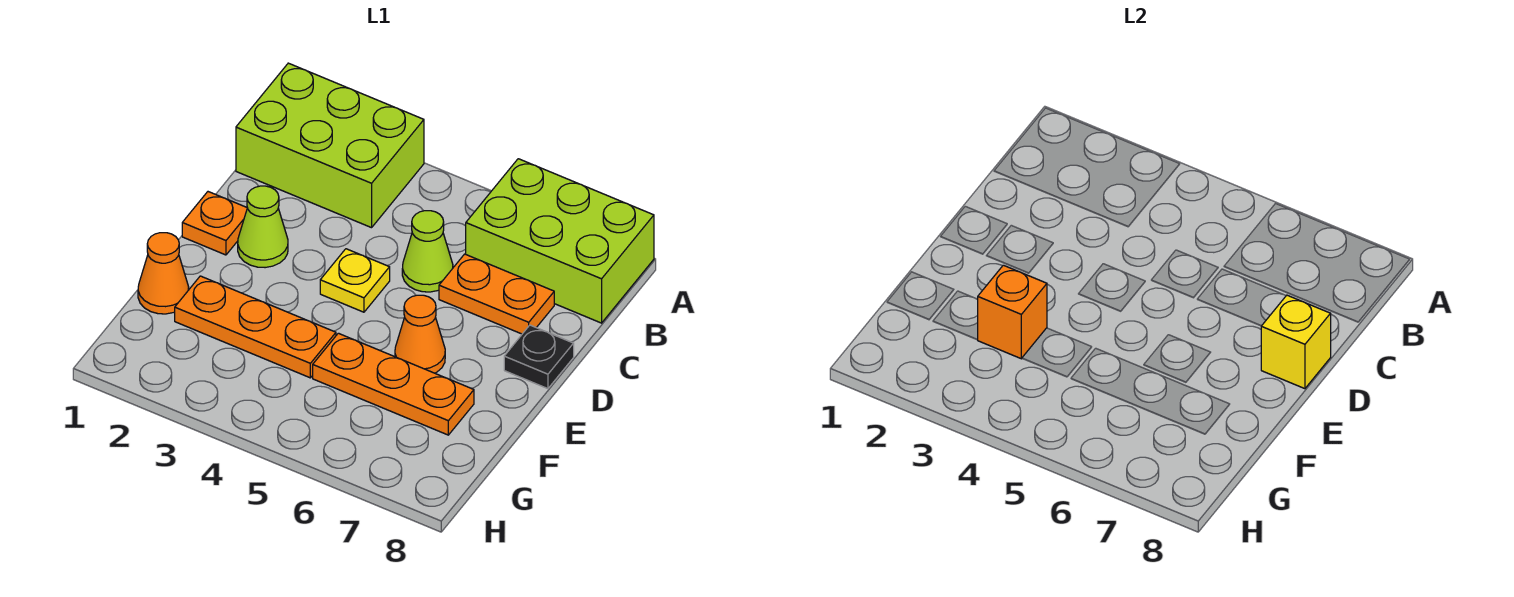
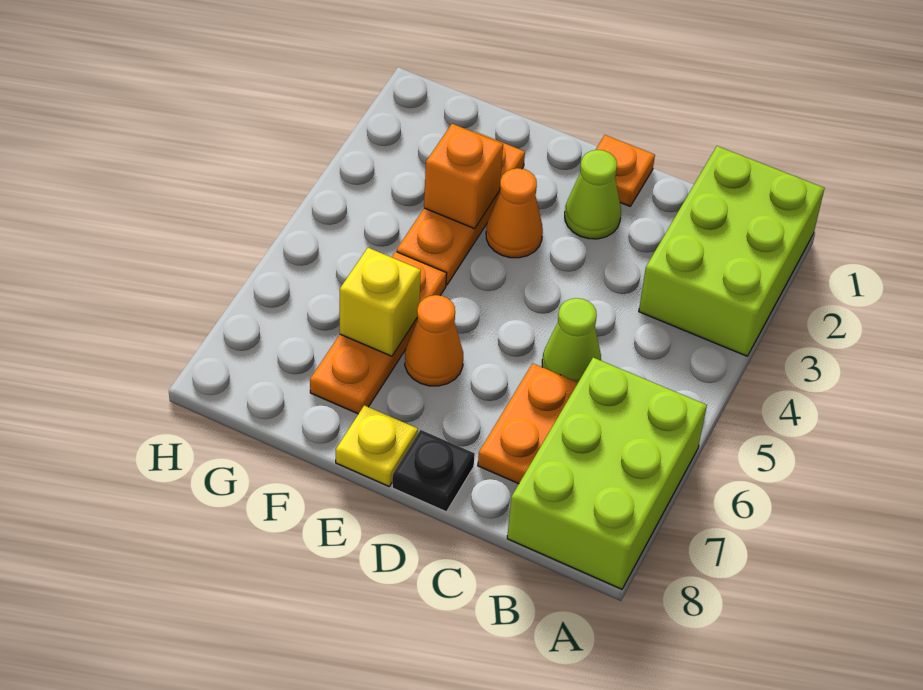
yellow plate D4 level 1 -> yellow plate E8 level 1
yellow brick D8 level 2 -> yellow brick F6 level 2
orange cone F1 level 1 -> orange cone E3 level 1

